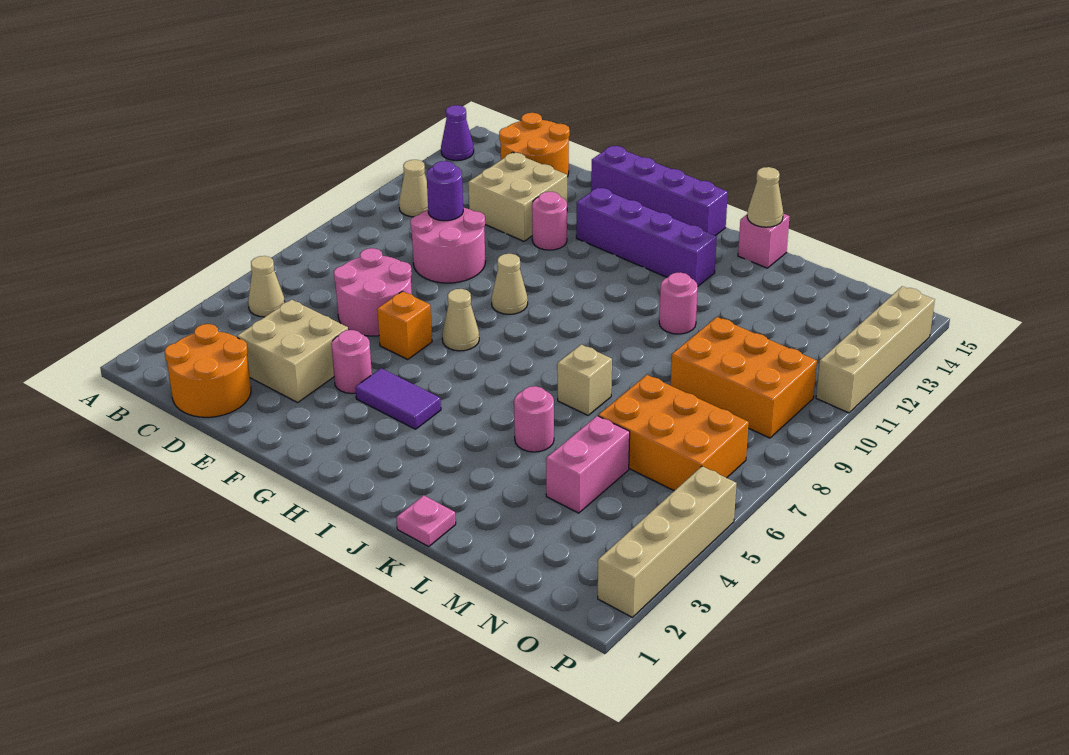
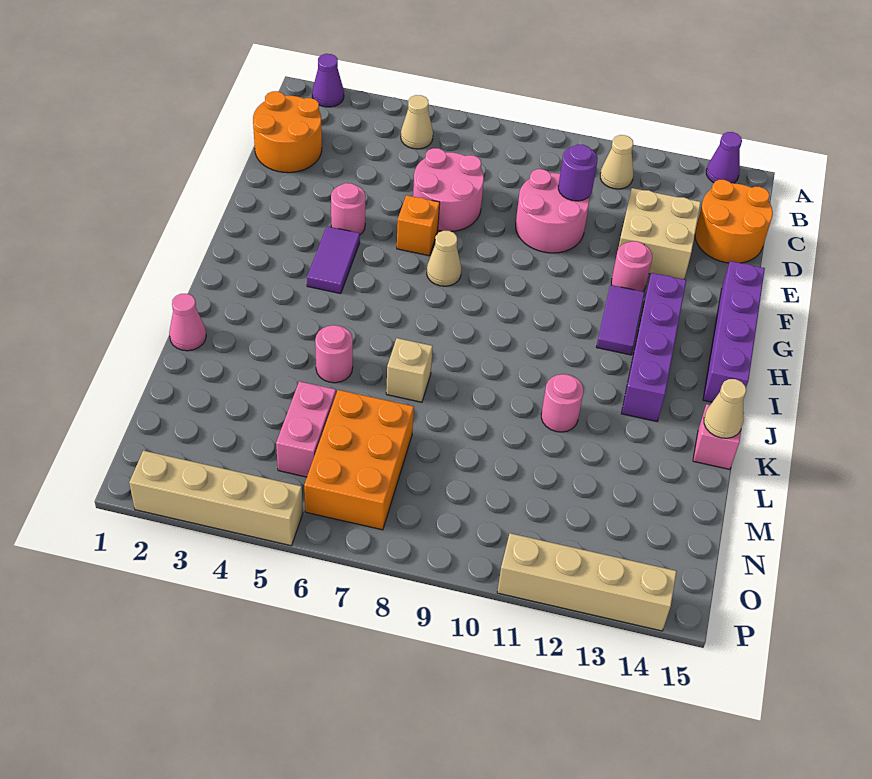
none -> purple cone A2 level 1
tan brick D3:E4 level 1 -> none
tan cone G9 level 1 -> none
none -> purple tile G12:H12 level 1
pink plate K1 level 1 -> pink cone K1 level 1
pink brick M4:M5 level 1 -> pink brick M5:N5 level 1
orange brick M9:O10 level 1 -> none

